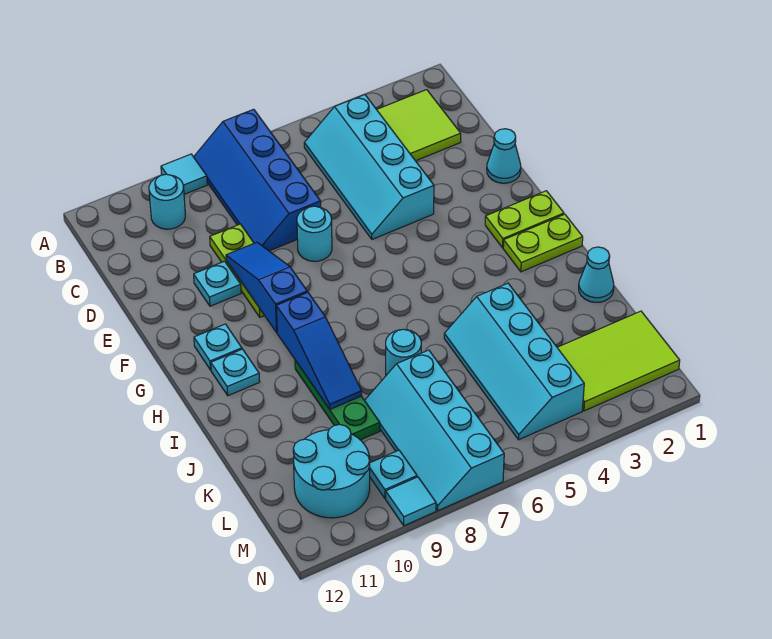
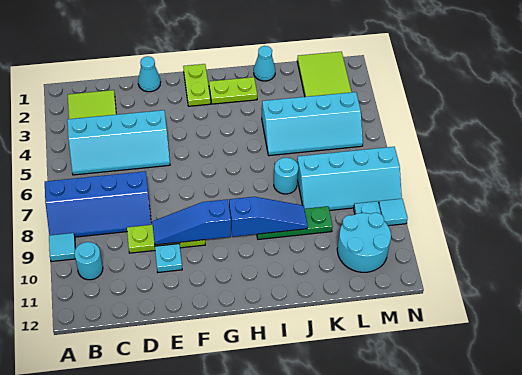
cyan round brick E7 level 1 -> none
cyan plate G11 level 1 -> none
lime plate H1:H2 level 1 -> lime plate H2:I2 level 1
cyan plate H11 level 1 -> none

